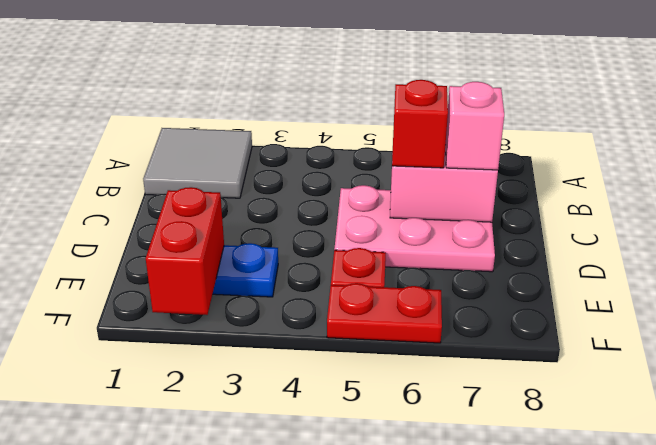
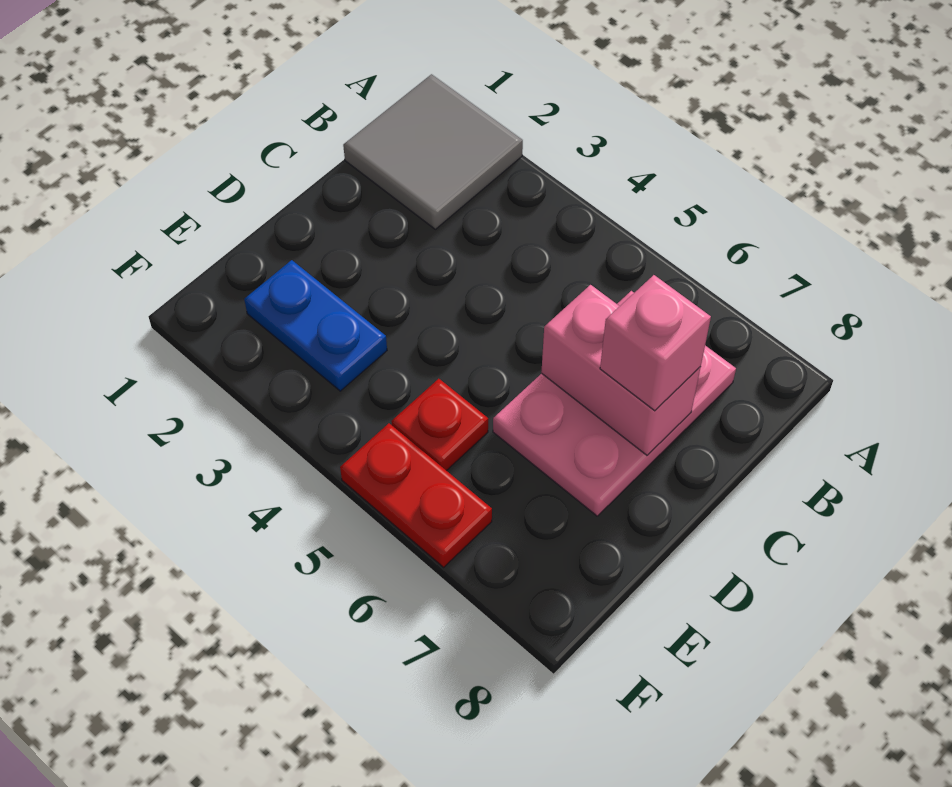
pink plate C5:D7 level 1 -> pink plate B6:D7 level 1
red brick C6 level 3 -> none
red brick E2:F2 level 2 -> none

